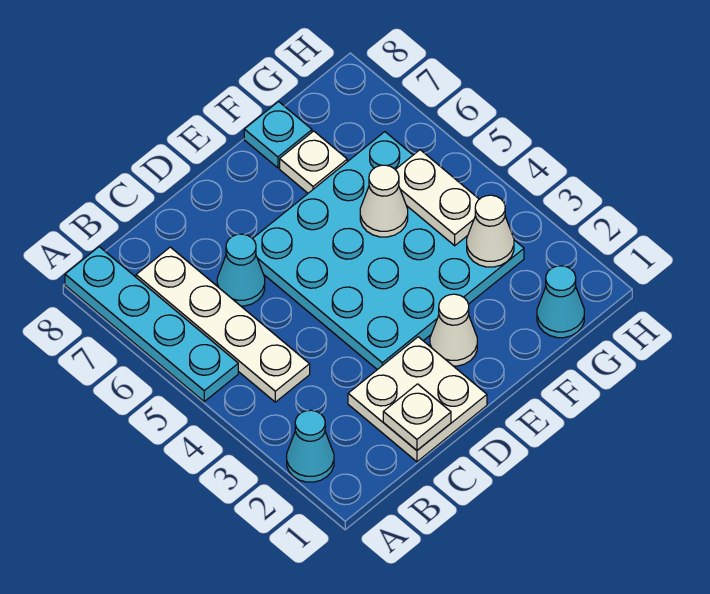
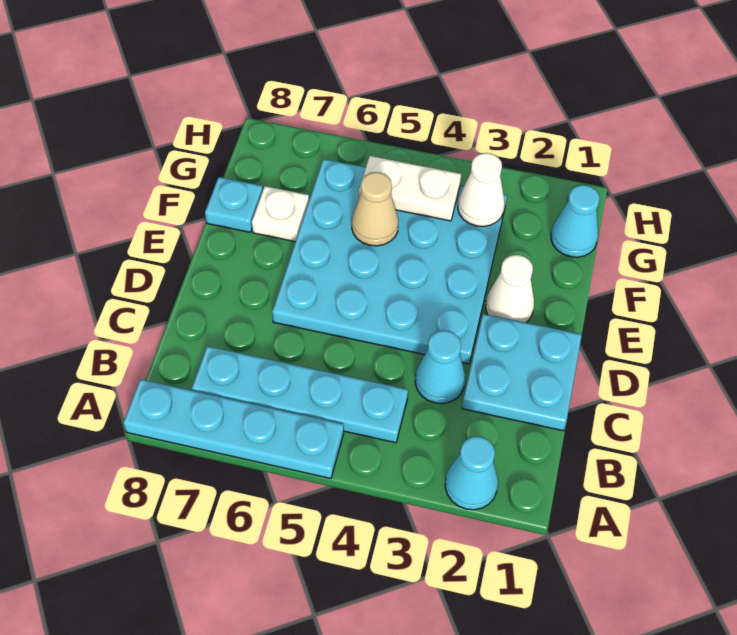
white plate B4:B7 level 1 -> cyan plate B4:B7 level 1
white plate C1:D2 level 1 -> cyan plate C1:D2 level 1
white plate C1 level 2 -> none
cyan cone C6 level 1 -> cyan cone C3 level 1
white cone F5 level 2 -> tan cone F5 level 2

